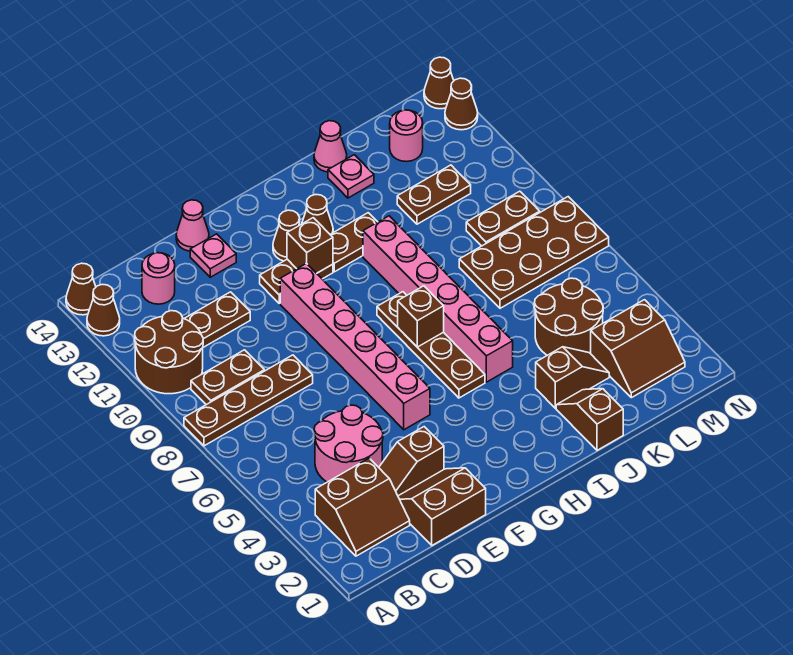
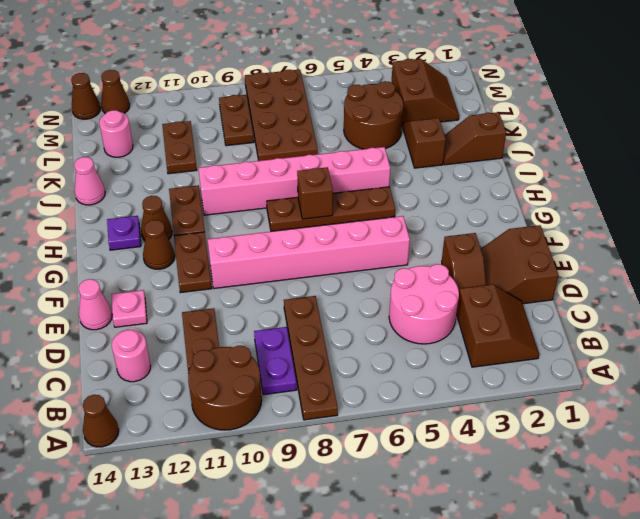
brown cone A13 level 1 -> none
brown plate B9:C9 level 1 -> purple plate B9:C9 level 1
brown brick G11 level 2 -> none
none -> purple plate H13 level 1
pink plate J13 level 1 -> none

